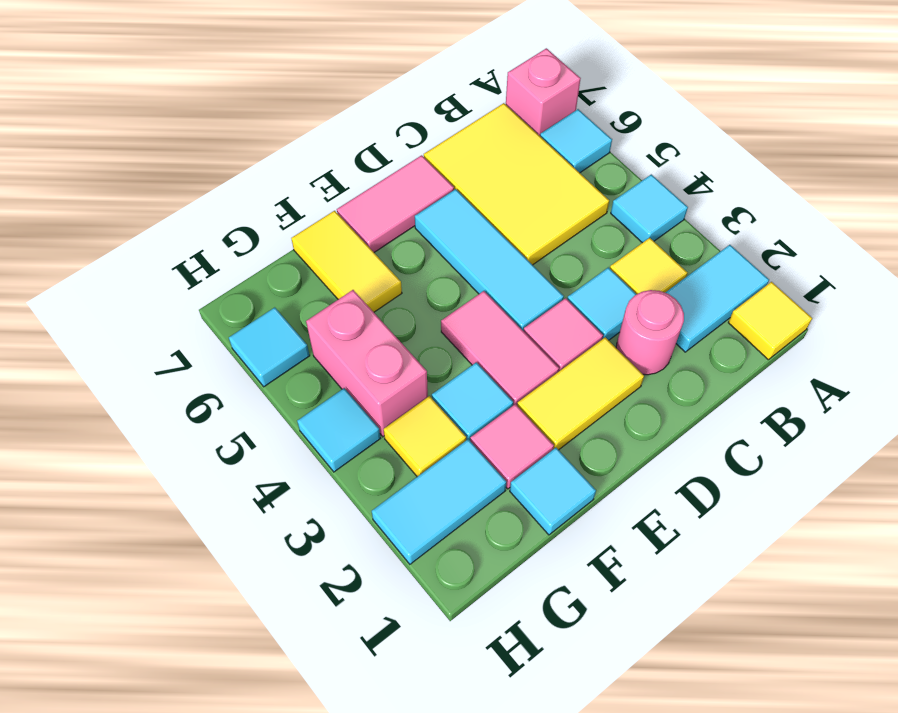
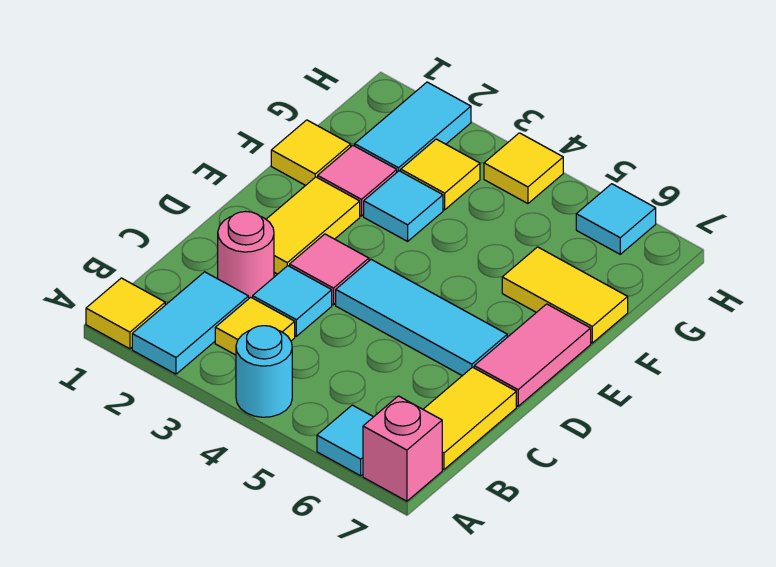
cyan tile A4 level 1 -> cyan round brick A4 level 1
yellow tile B5:C7 level 1 -> yellow tile B7:C7 level 1
pink tile E3:E4 level 1 -> none
cyan tile F1 level 1 -> yellow tile F1 level 1
pink brick G4:G5 level 1 -> none
cyan tile H4 level 1 -> yellow tile H4 level 1

